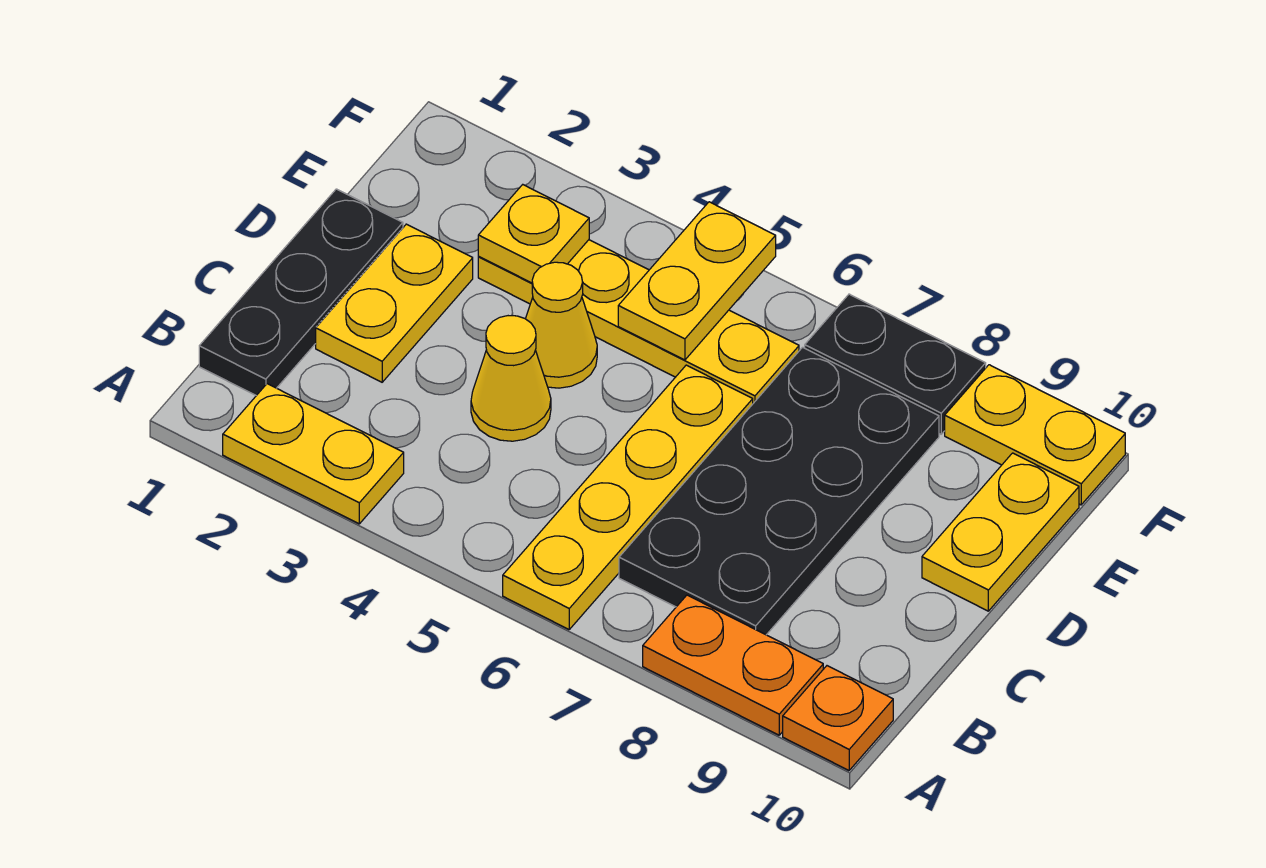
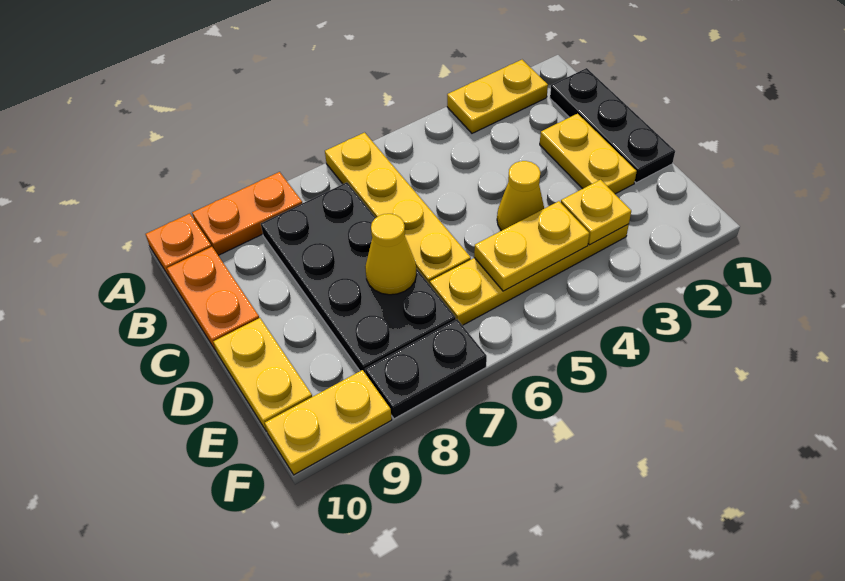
none -> orange plate B10:C10 level 1
yellow cone C4 level 1 -> yellow cone D7 level 2
yellow plate E5:F5 level 2 -> yellow plate E4:E5 level 2

